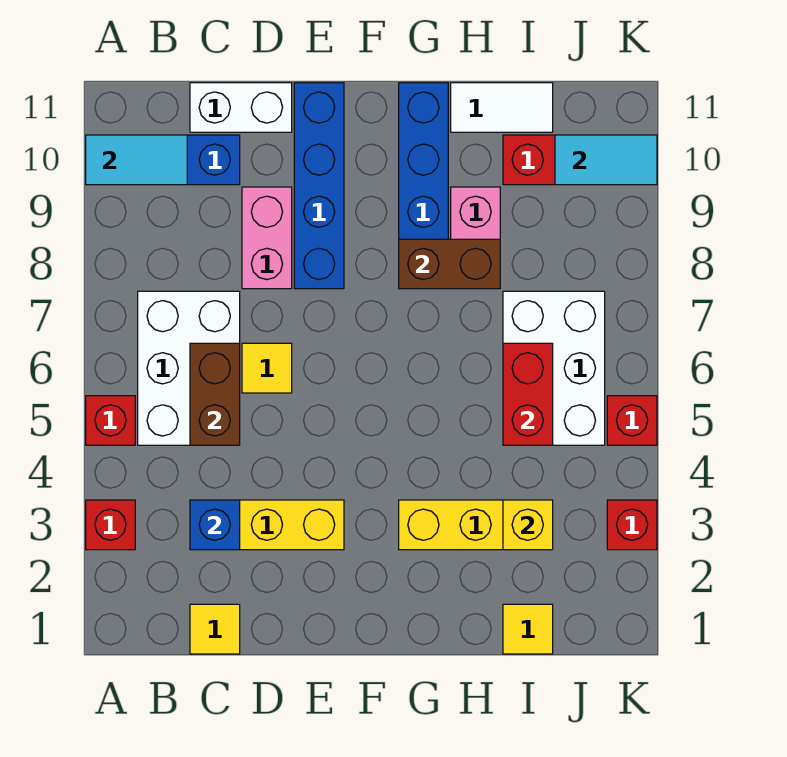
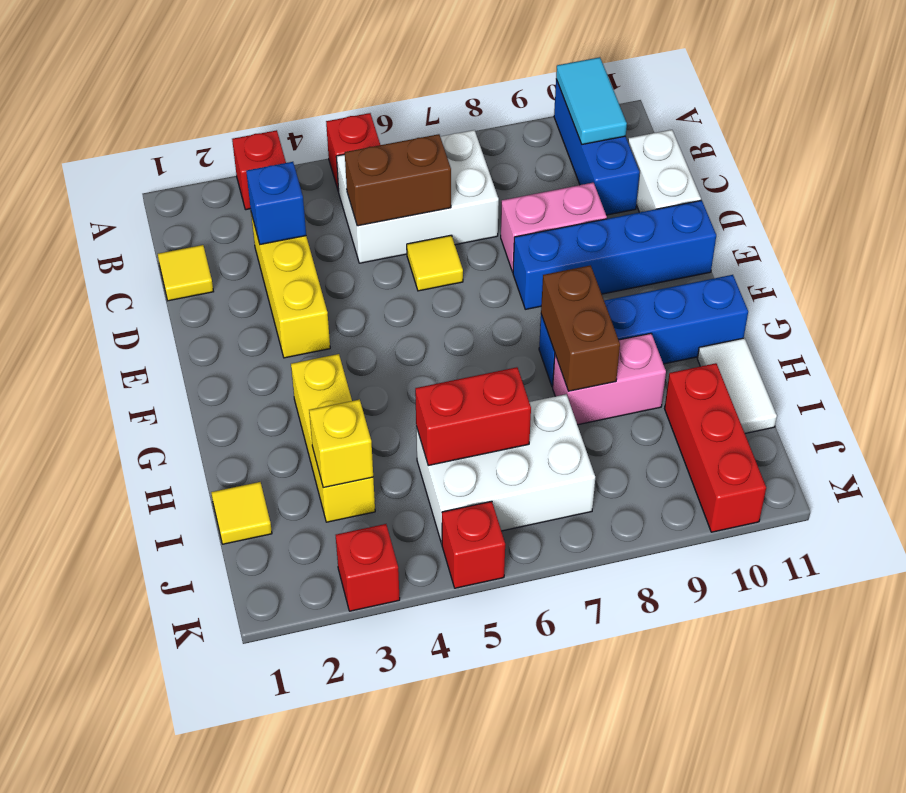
cyan tile J10:K10 level 2 -> none

